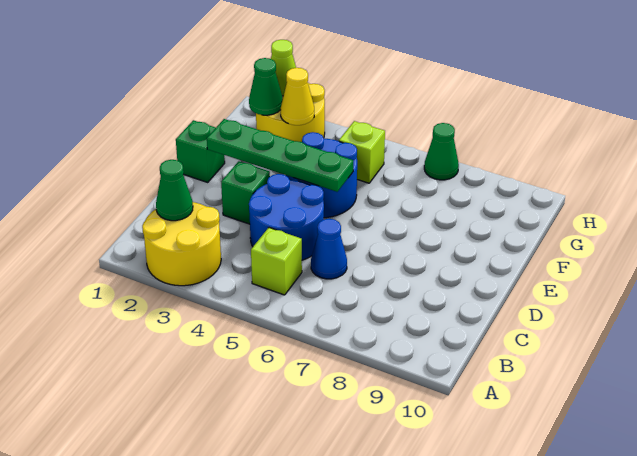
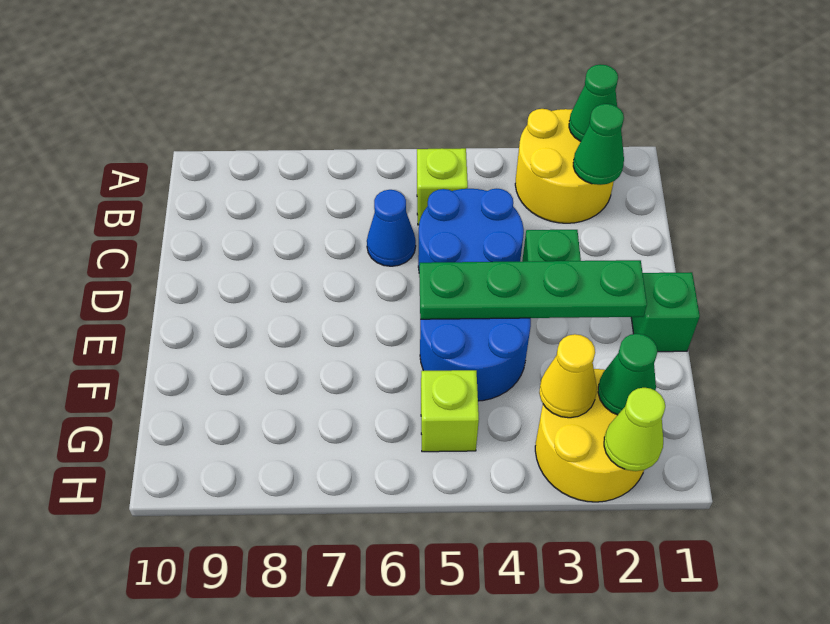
green cone H7 level 1 -> green cone A2 level 2

